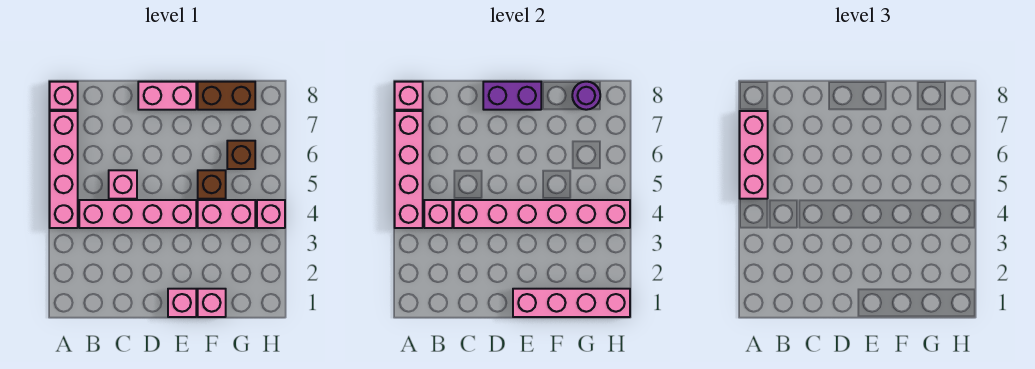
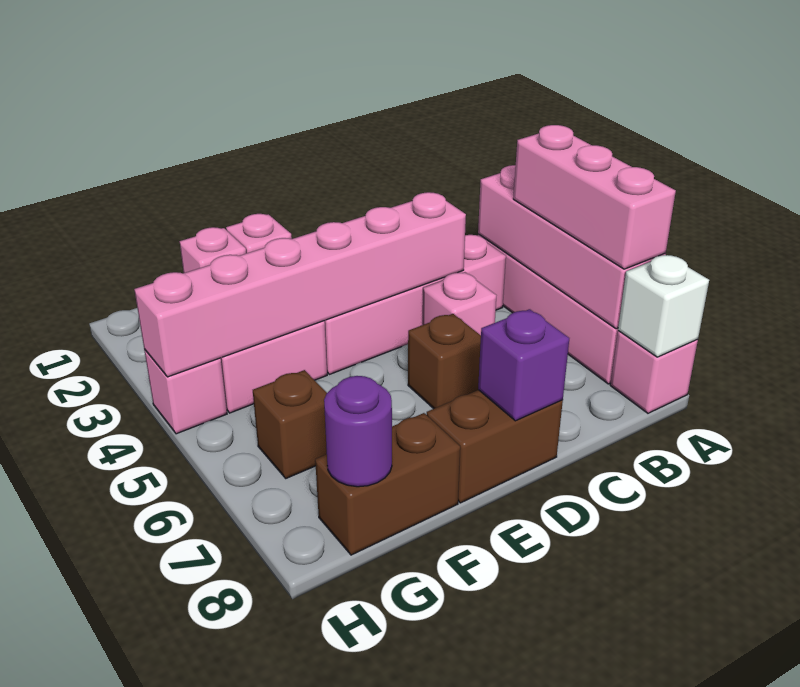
pink brick A8 level 2 -> white brick A8 level 2
pink brick B4 level 2 -> none
pink brick D8:E8 level 1 -> brown brick D8:E8 level 1
purple brick D8:E8 level 2 -> purple brick D8 level 2
pink brick E1:H1 level 2 -> none
brown brick F5 level 1 -> brown brick D6 level 1

